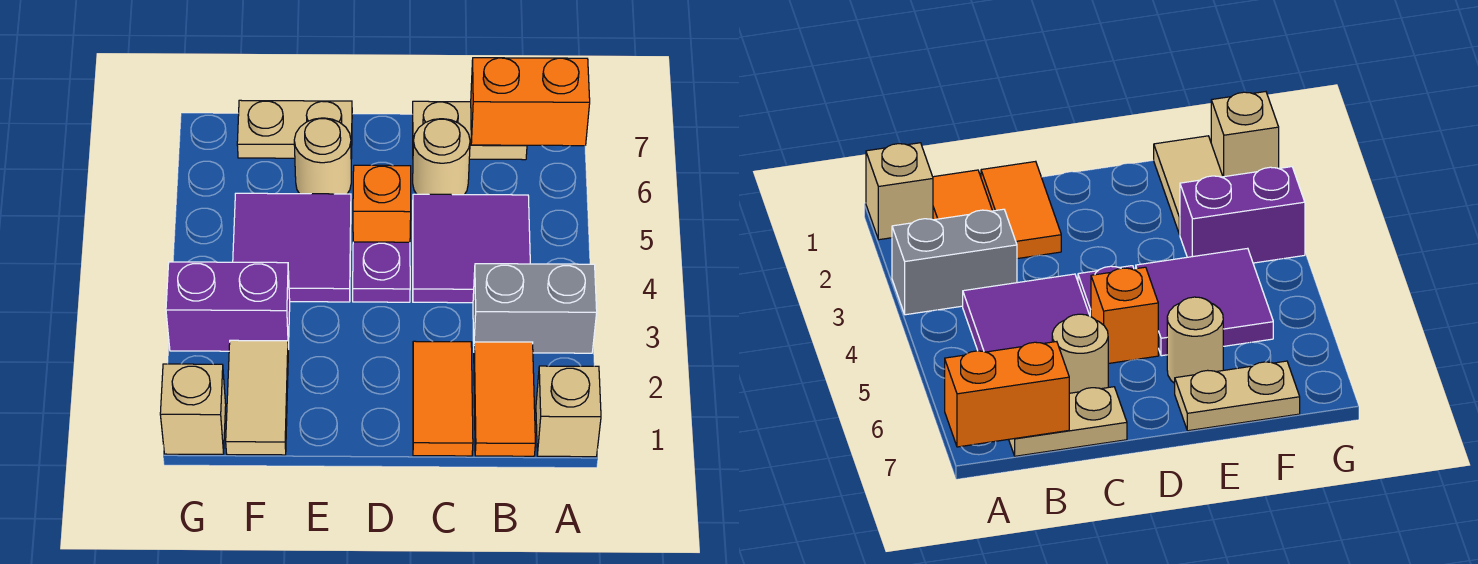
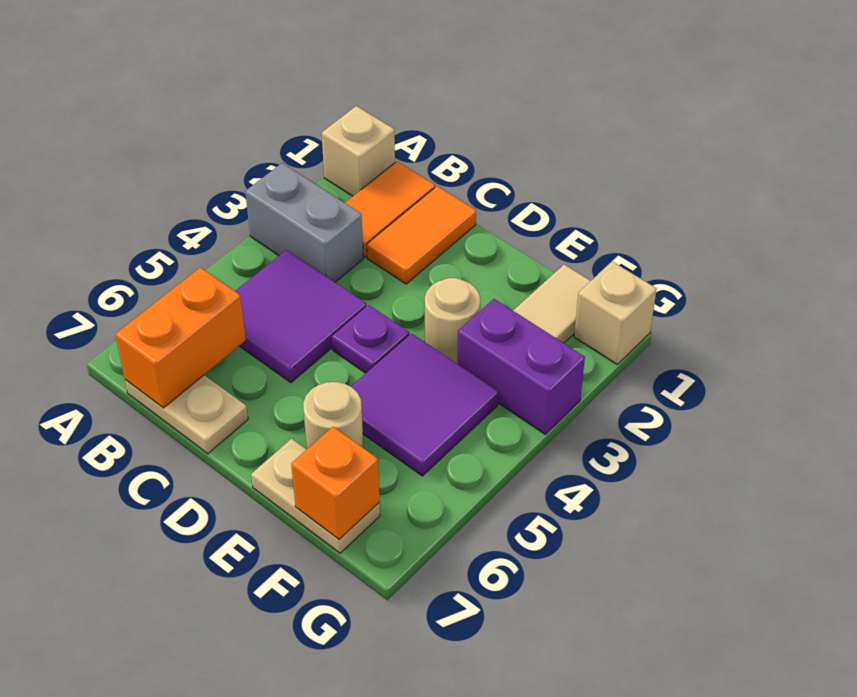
orange brick A7:B7 level 2 -> orange brick B6:B7 level 2
tan round brick C6 level 1 -> tan round brick E3 level 1
orange brick D5 level 1 -> orange brick F7 level 2

